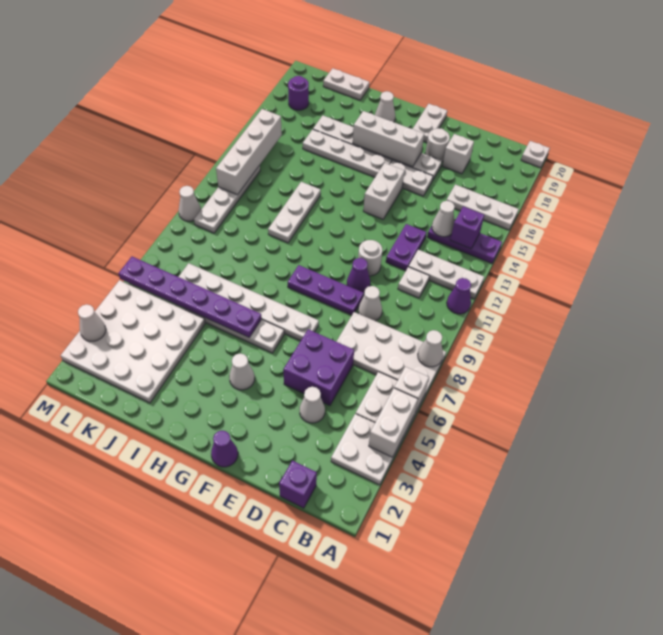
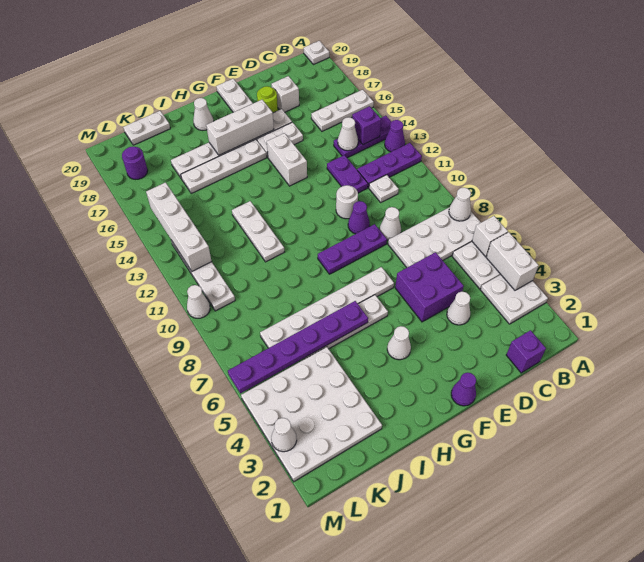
purple cone A11 level 1 -> purple cone A13 level 1
white plate A12:C12 level 1 -> purple plate A12:C12 level 1
white round brick E18 level 1 -> lime round brick E18 level 1

